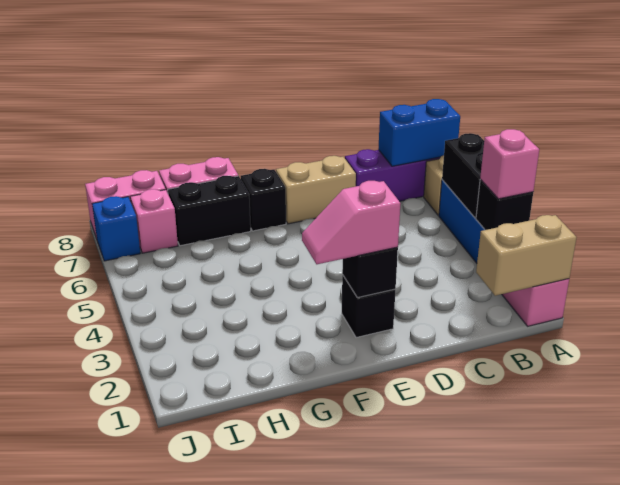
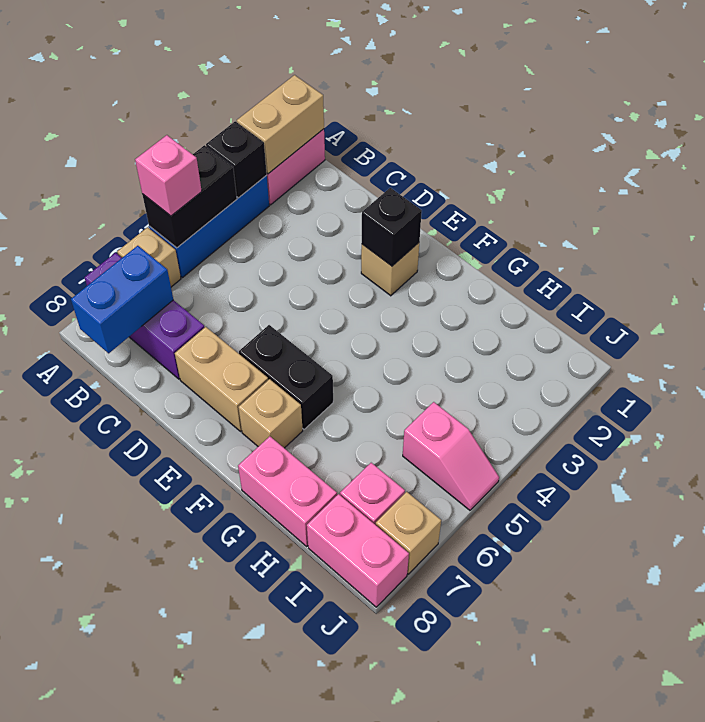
tan brick A1:B1 level 2 -> tan brick A1:A2 level 2
pink brick A3 level 3 -> pink brick A5 level 3
blue brick A7:B7 level 2 -> blue brick B7:B8 level 2
black brick E2 level 1 -> tan brick E2 level 1
pink slope E2:F2 level 3 top E -> pink slope I5:J5 level 1 top I
black brick F7 level 1 -> tan brick F7 level 1
black brick G7:H7 level 1 -> black brick E6:F6 level 1
blue brick J7 level 1 -> tan brick J7 level 1

